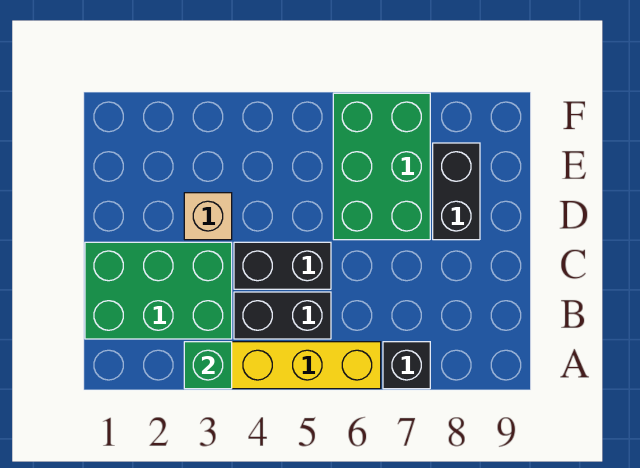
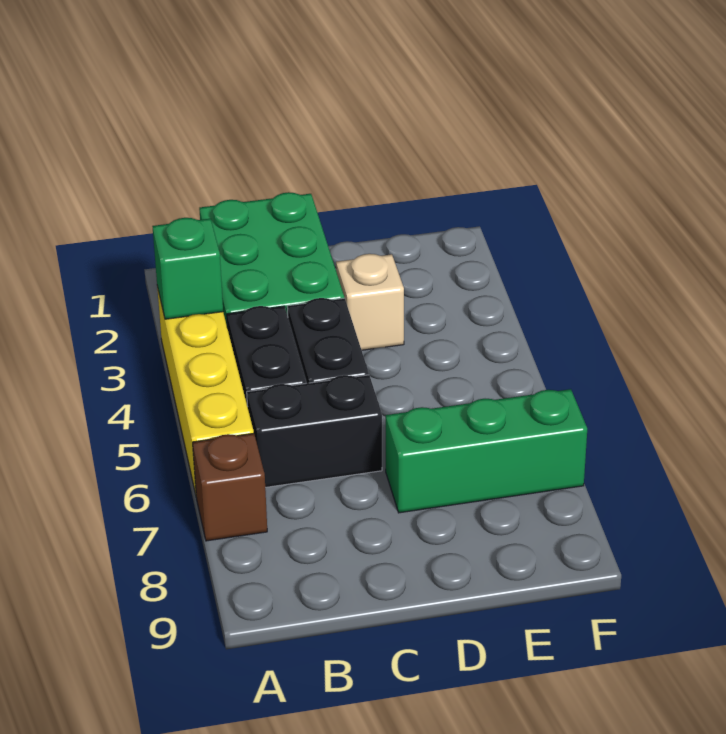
black brick A7 level 1 -> brown brick A7 level 1
green brick D6:F7 level 1 -> green brick D7:F7 level 1
black brick D8:E8 level 1 -> black brick B6:C6 level 1

